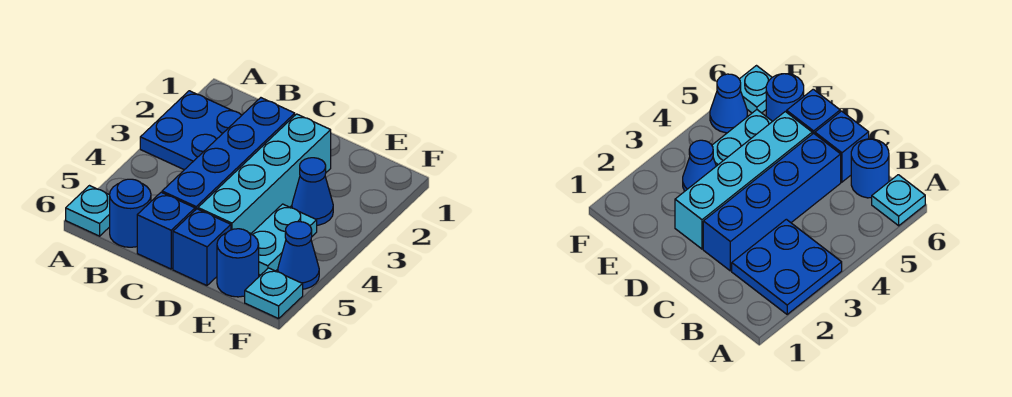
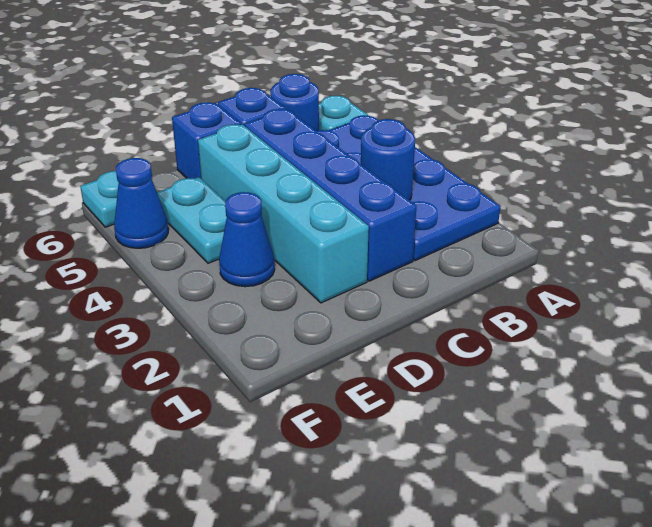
blue plate A2:B3 level 1 -> blue plate A2:B5 level 1
blue round brick E6 level 1 -> blue round brick B3 level 2

